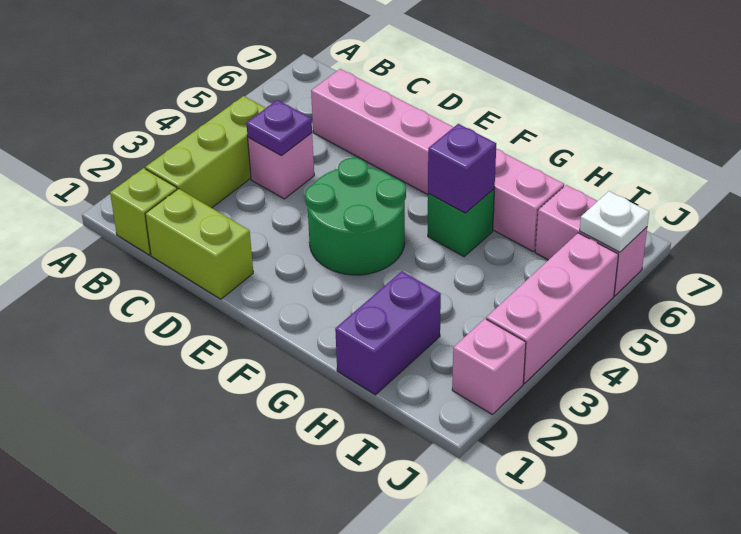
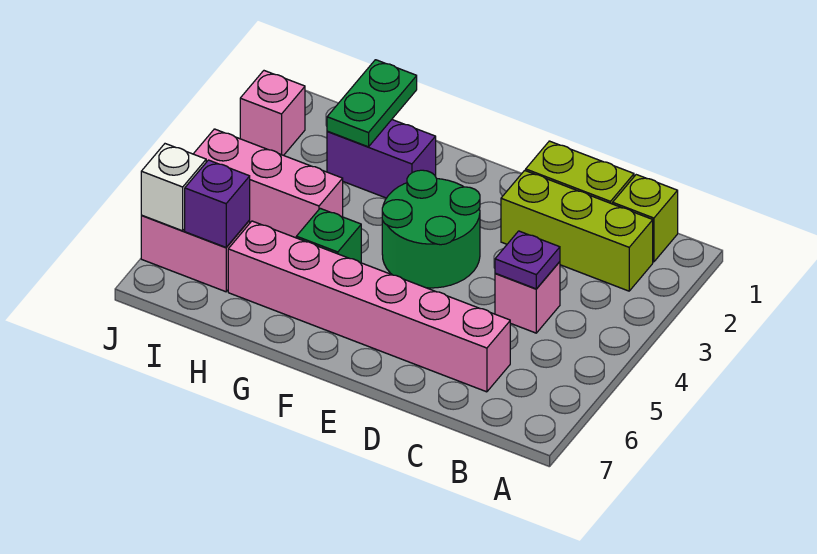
lime brick B2:B4 level 1 -> lime brick B2:D2 level 1
purple brick G5 level 2 -> purple brick I6 level 2
purple brick H1:H2 level 1 -> purple brick G2:H2 level 1
none -> green plate H1:H2 level 2
pink brick J3:J5 level 1 -> pink brick H4:J4 level 1
white plate J6 level 2 -> white brick J6 level 2

